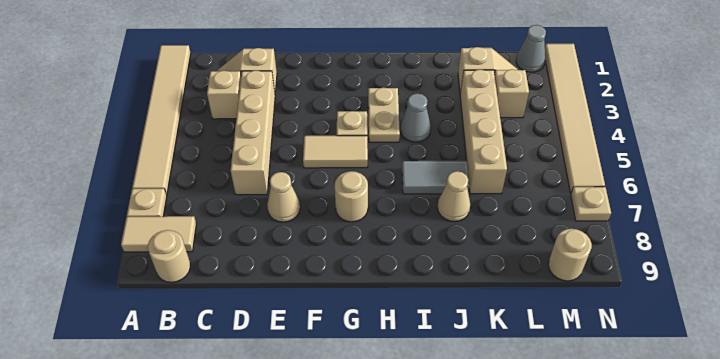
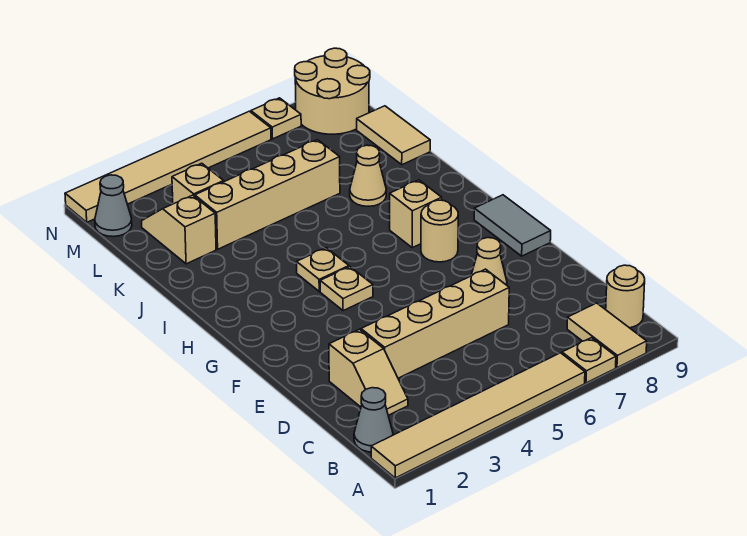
tan brick C3 level 1 -> tan brick H7 level 1
tan tile F5:G5 level 1 -> tan tile K9:L9 level 1
tan plate H3:H4 level 1 -> tan plate H4 level 1
grey cone I4 level 1 -> grey cone B1 level 1
grey tile I6:J6 level 1 -> grey tile F9:G9 level 1
tan round brick M9 level 1 -> tan round brick M8:N9 level 1

